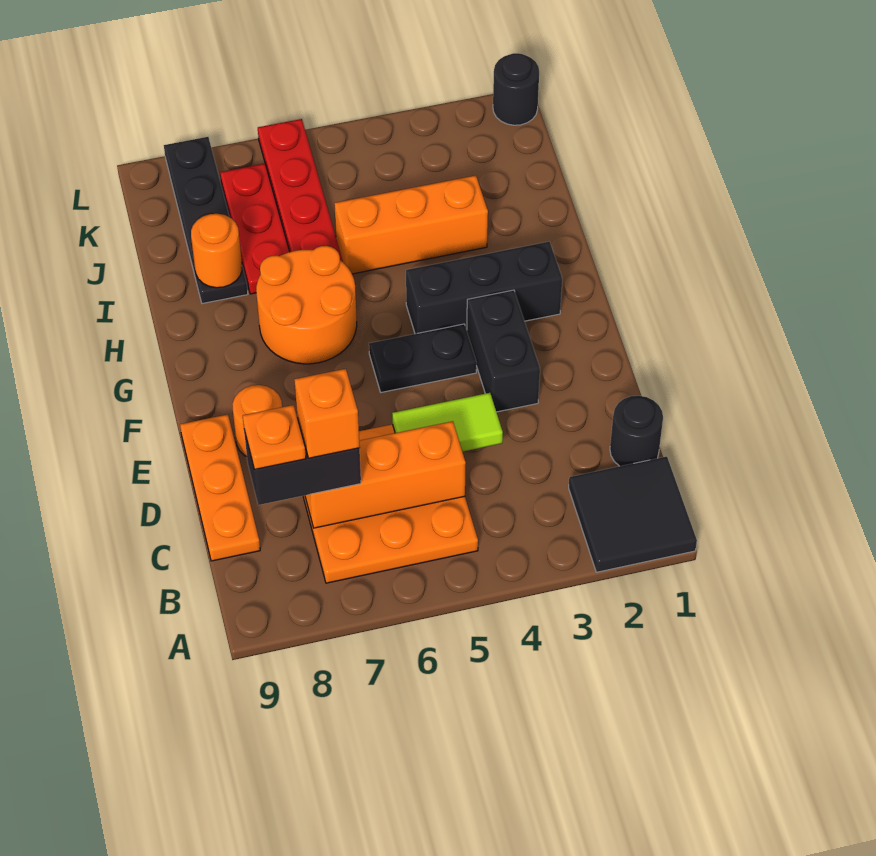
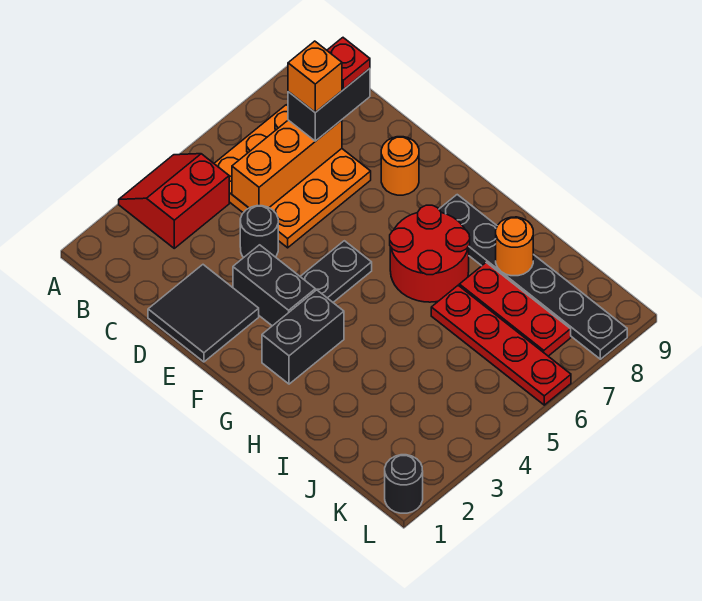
black tile A1:B2 level 1 -> black tile D1:E2 level 1
none -> red slope A3:B4 level 1 top B
black round brick C1 level 1 -> black round brick D4 level 1
orange plate C8 level 4 -> red plate C8 level 4
orange plate C9:E9 level 1 -> none
lime tile D4:D5 level 2 -> none
black brick G2:G4 level 1 -> black brick G2:G3 level 1
orange round brick G6:H7 level 1 -> red round brick G6:H7 level 1
orange brick I3:I5 level 1 -> none
black plate I8:L8 level 1 -> black plate G8:L8 level 1

